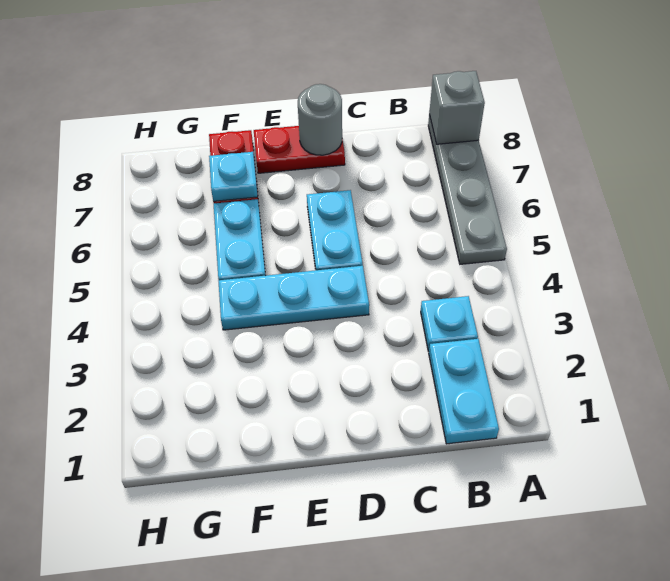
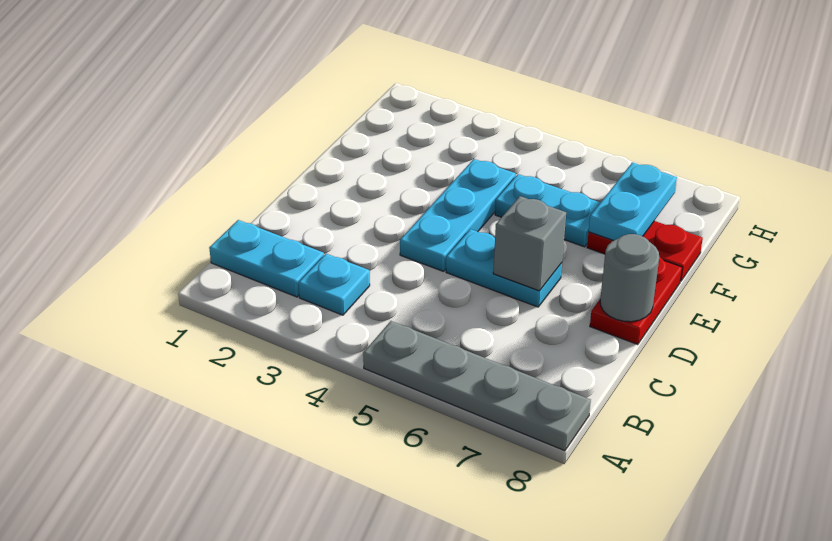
grey brick A8 level 2 -> grey brick D6 level 2
cyan plate F7 level 2 -> cyan plate F7:G7 level 2

